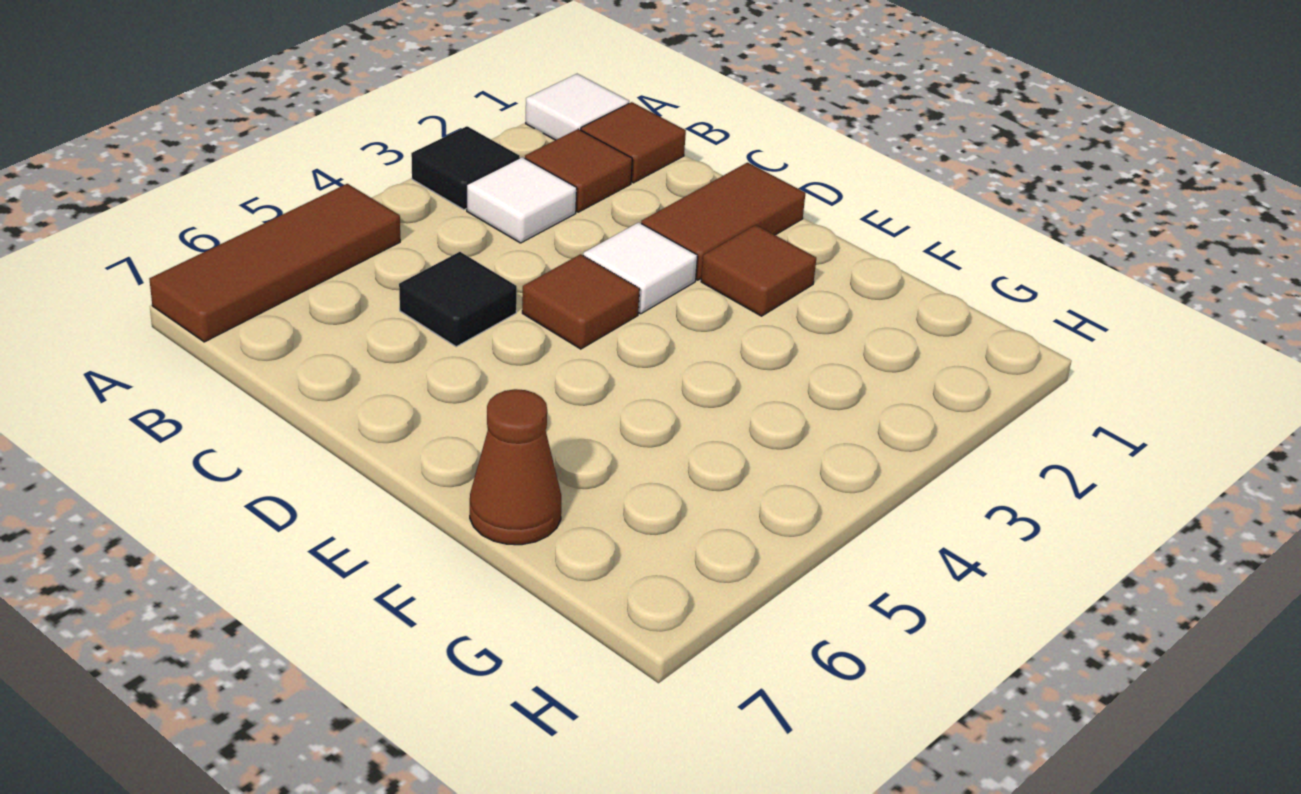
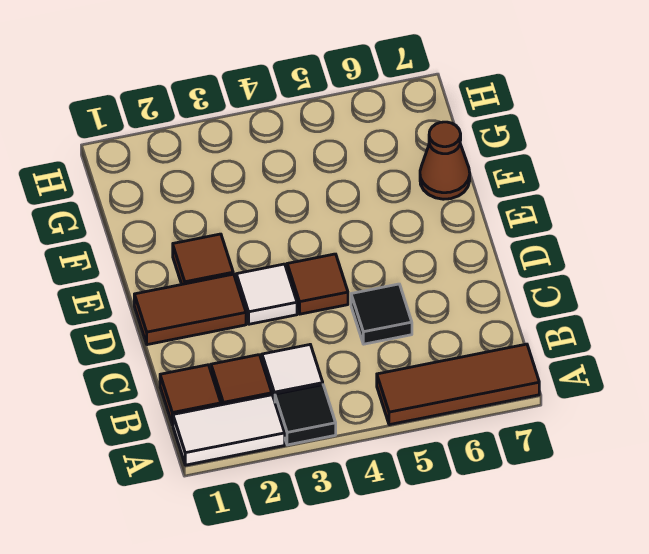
white tile A1 level 1 -> white tile A1:A2 level 1

